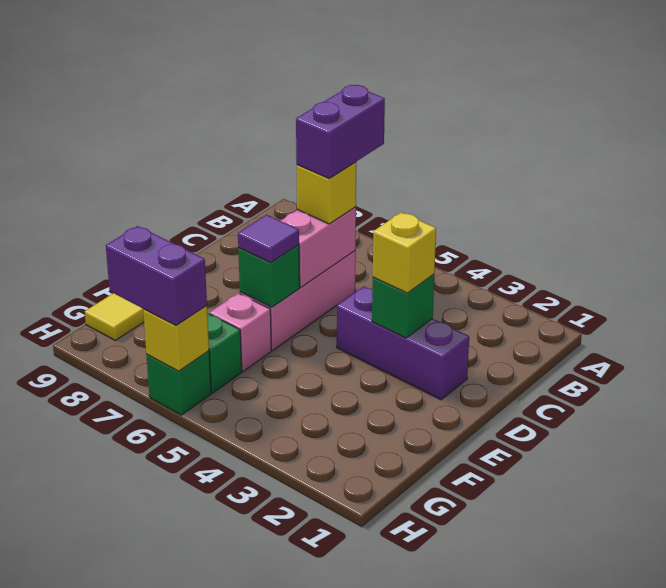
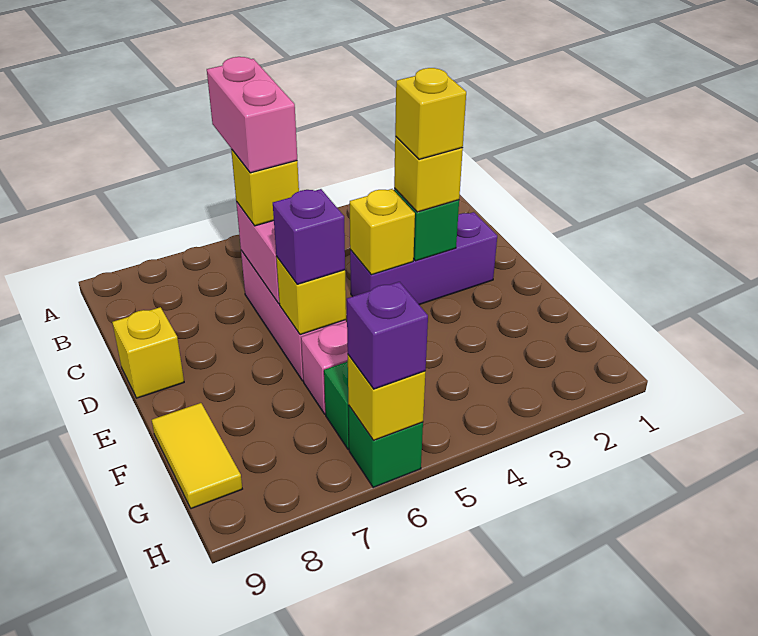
purple brick B6:C6 level 4 -> pink brick B6:C6 level 4
none -> yellow brick D3 level 4
none -> yellow brick D4 level 2
none -> yellow brick D9 level 1
green brick E6 level 2 -> yellow brick E6 level 2
purple tile E6 level 3 -> purple brick E6 level 3
purple brick H6:H7 level 3 -> purple brick H6 level 3

